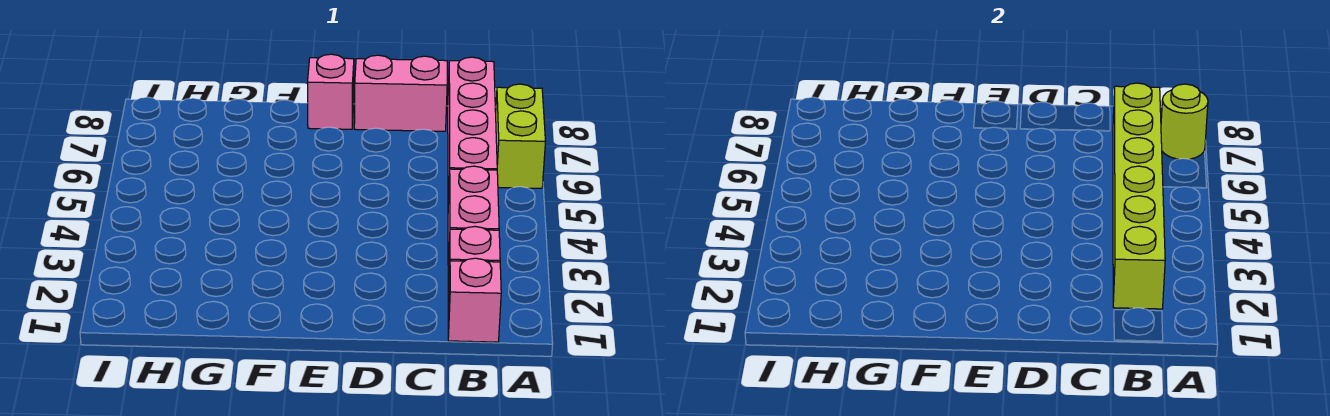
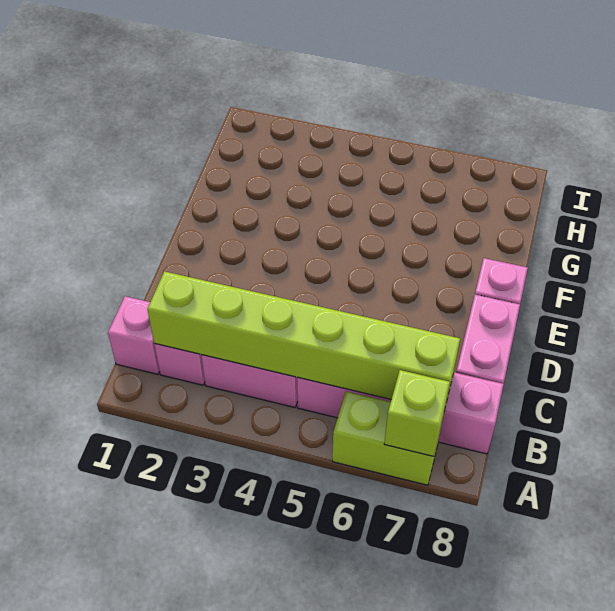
lime round brick A7 level 2 -> lime brick A7 level 2

